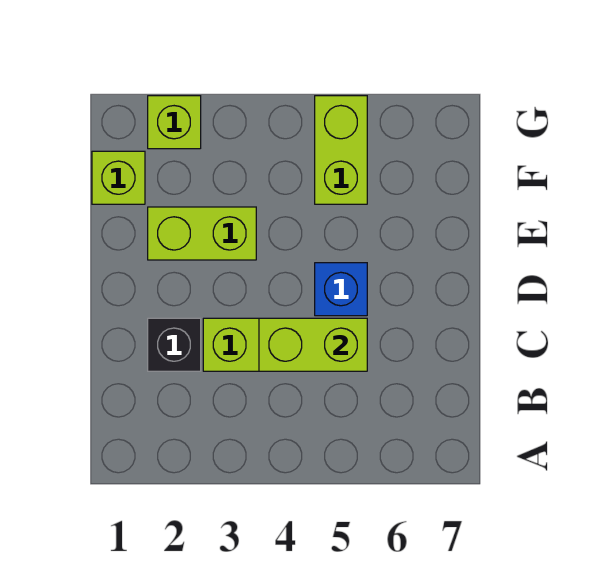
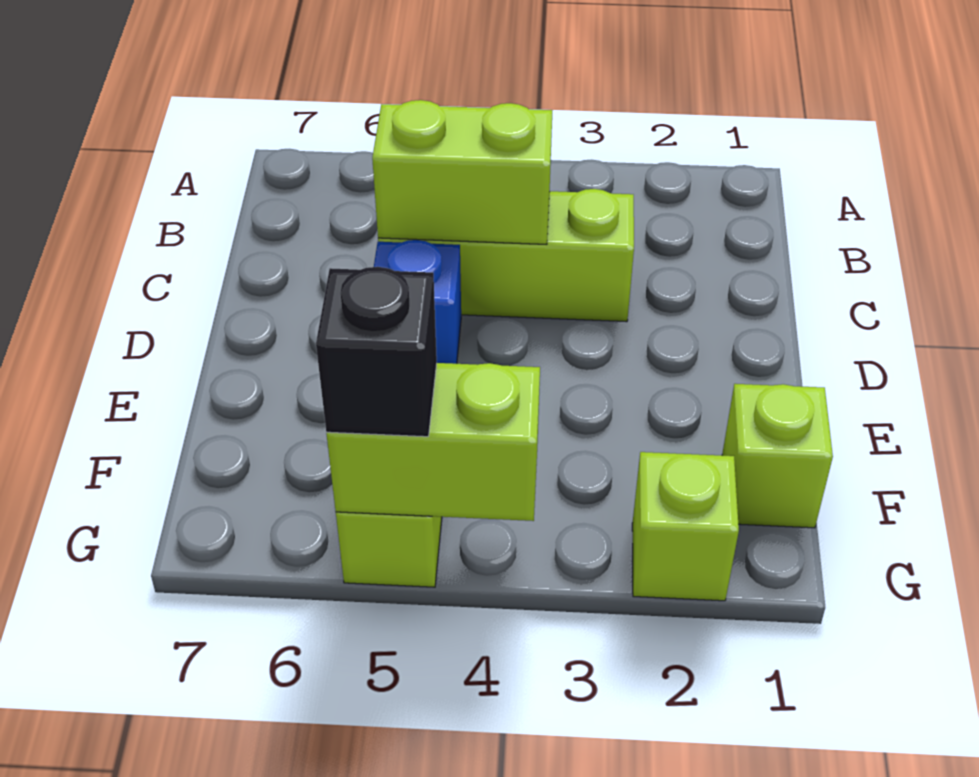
black brick C2 level 1 -> black brick G5 level 3
lime brick E2:E3 level 1 -> lime brick G4:G5 level 2

